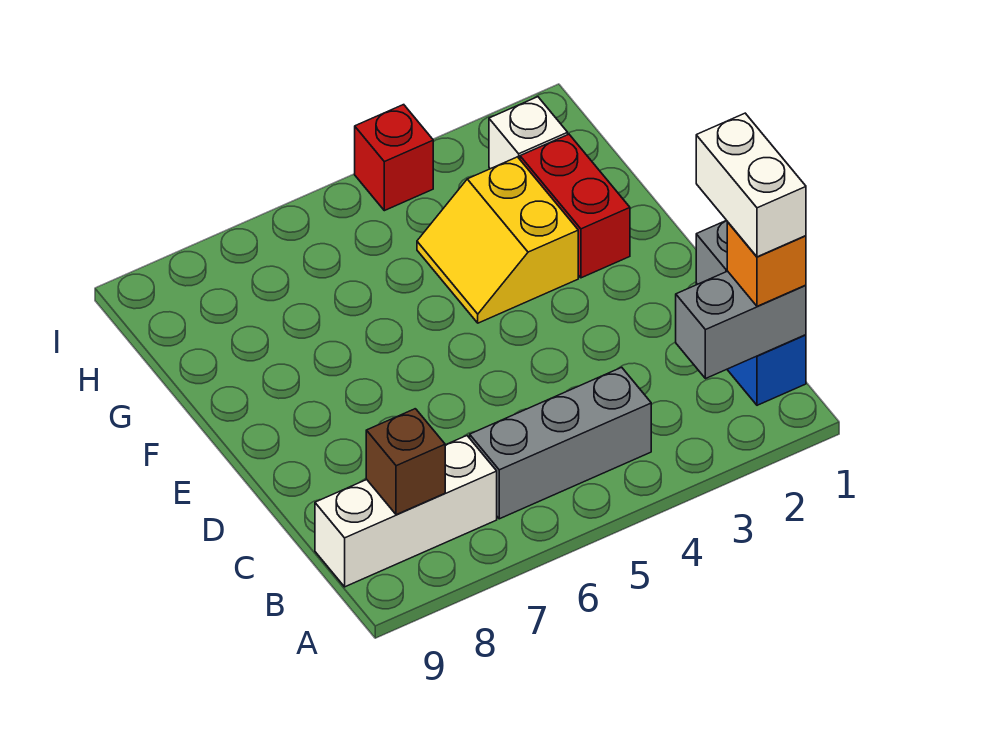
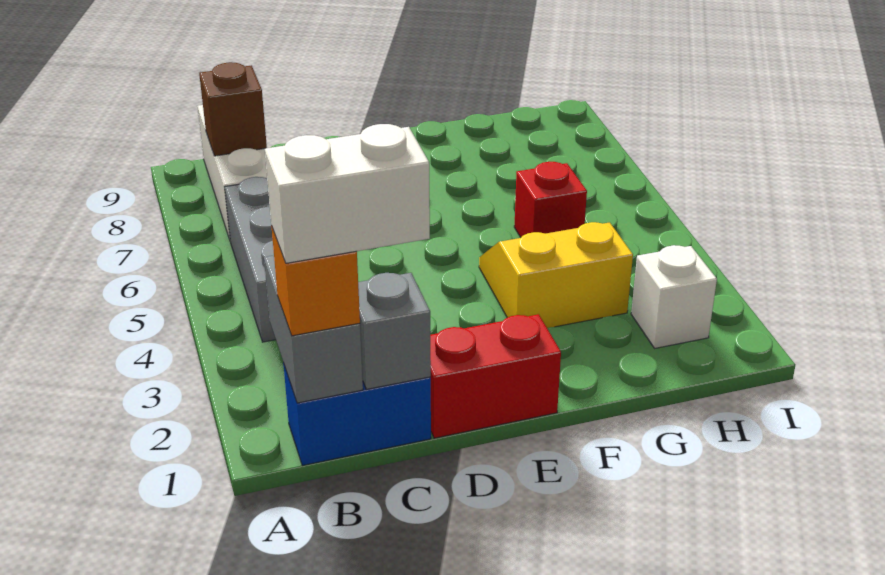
red brick F2:G2 level 1 -> red brick D1:E1 level 1
red brick I4 level 1 -> red brick G5 level 1

